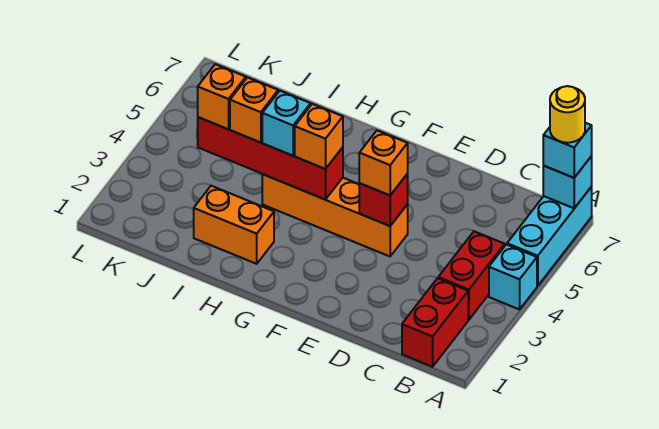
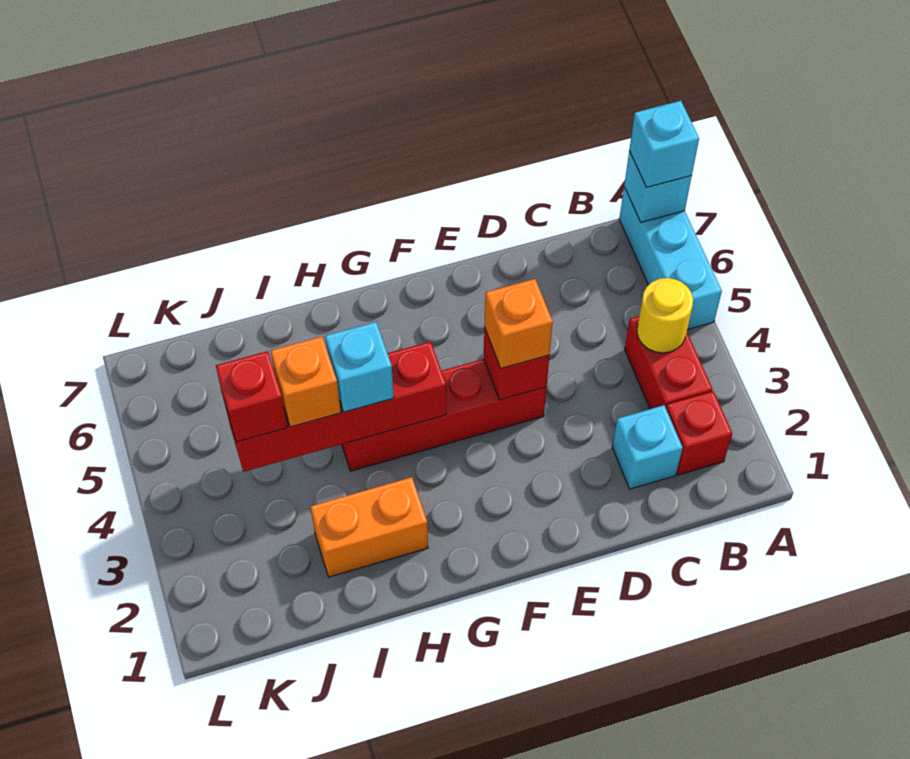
cyan brick A4 level 1 -> cyan brick C2 level 1
yellow round brick A7 level 4 -> yellow round brick B4 level 2
red brick B1:B2 level 1 -> red brick B2 level 1
orange brick E4:H4 level 1 -> red brick E4:H4 level 1
orange brick G4 level 3 -> none
orange brick J4 level 3 -> red brick J4 level 3

